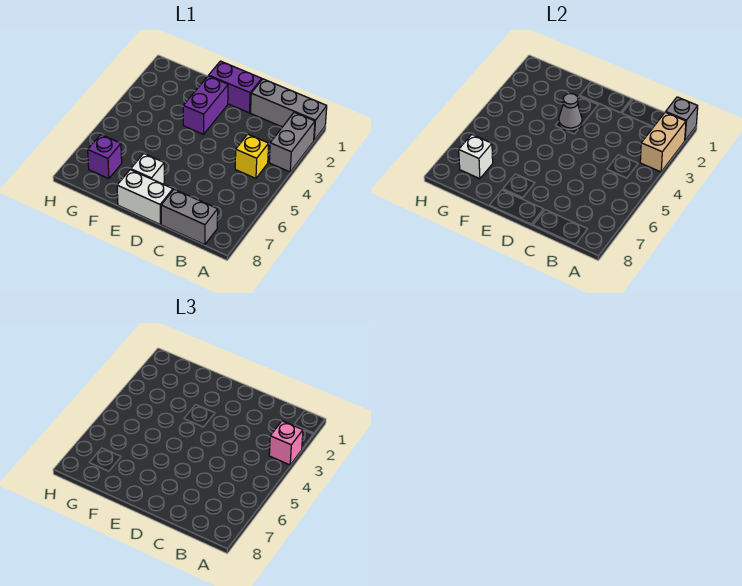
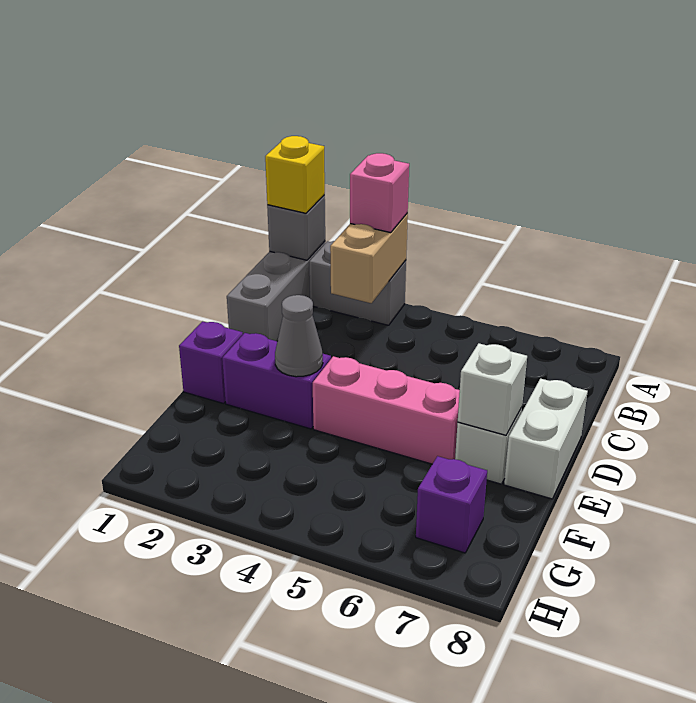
tan brick A2:A3 level 2 -> tan brick A3:B3 level 2
yellow brick B4 level 1 -> yellow brick A1 level 3
grey brick B8:C8 level 1 -> none
purple brick D1:E1 level 1 -> purple brick E1 level 1
none -> pink brick E4:E6 level 1
white brick G7 level 2 -> white brick E7 level 2

